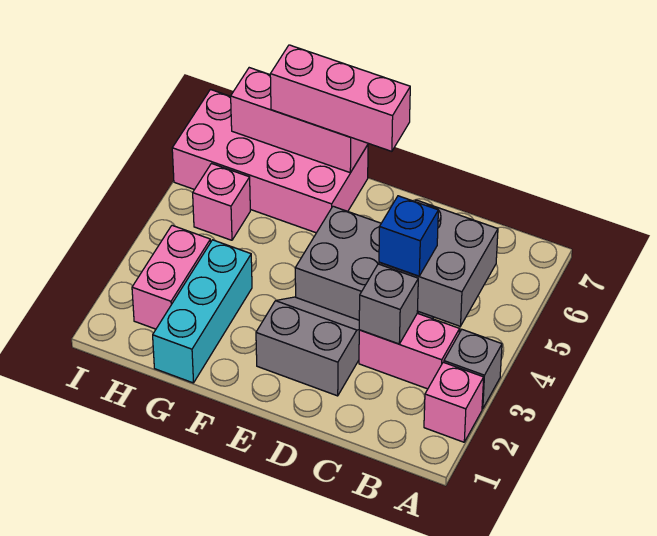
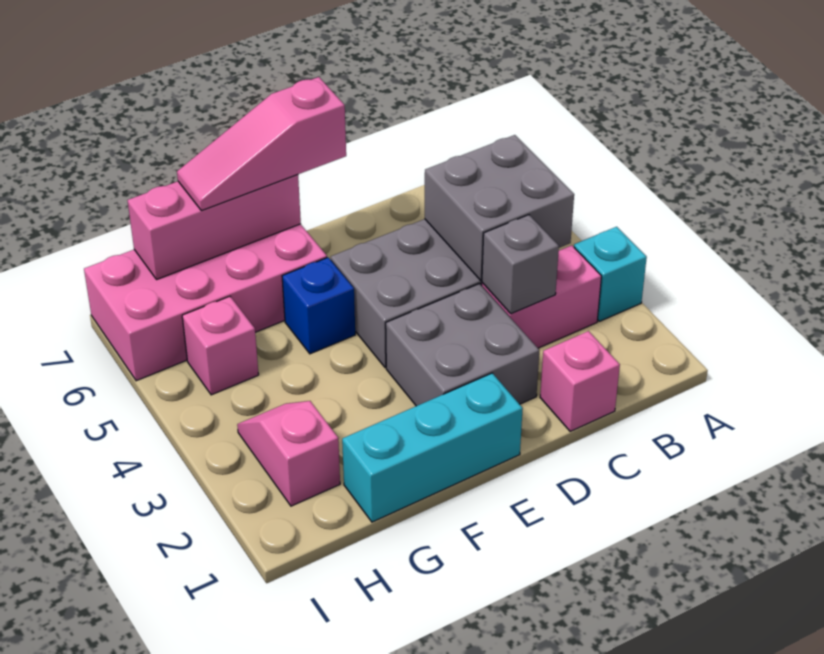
pink brick A2 level 1 -> pink brick C1 level 1
grey brick A3 level 1 -> cyan brick A3 level 1
blue brick C4 level 3 -> blue brick F5 level 1
grey slope D2:E3 level 1 top 2 -> grey brick D2:E3 level 1
pink brick E7:G7 level 3 -> pink slope E7:G7 level 3 top E
cyan brick G1:G3 level 1 -> cyan brick E1:G1 level 1
pink brick H2:H3 level 1 -> pink slope H2:H3 level 1 top 2

